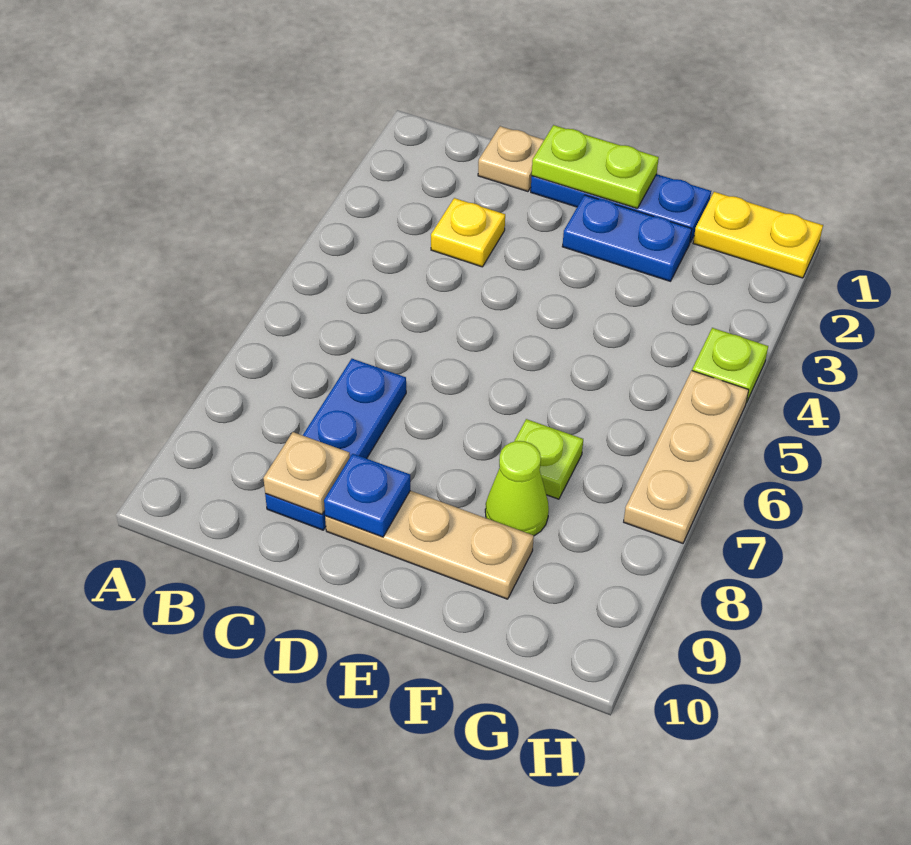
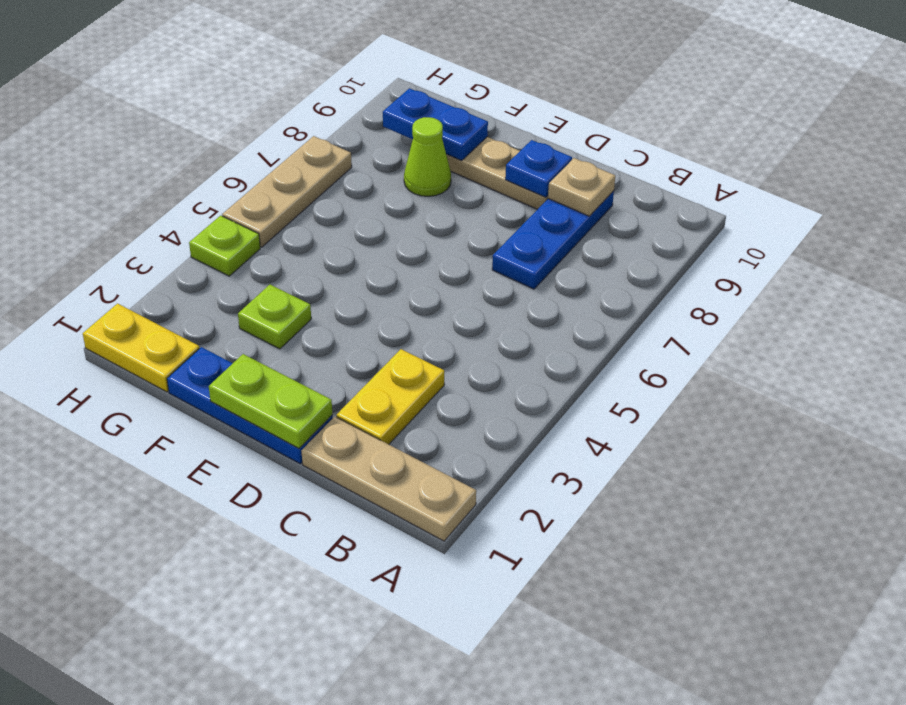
tan plate C1 level 1 -> tan plate A1:C1 level 1
yellow plate C3 level 1 -> yellow plate C2:C3 level 1
blue plate E2:F2 level 1 -> blue plate F9:G9 level 2
lime plate F7 level 1 -> lime plate F3 level 1

